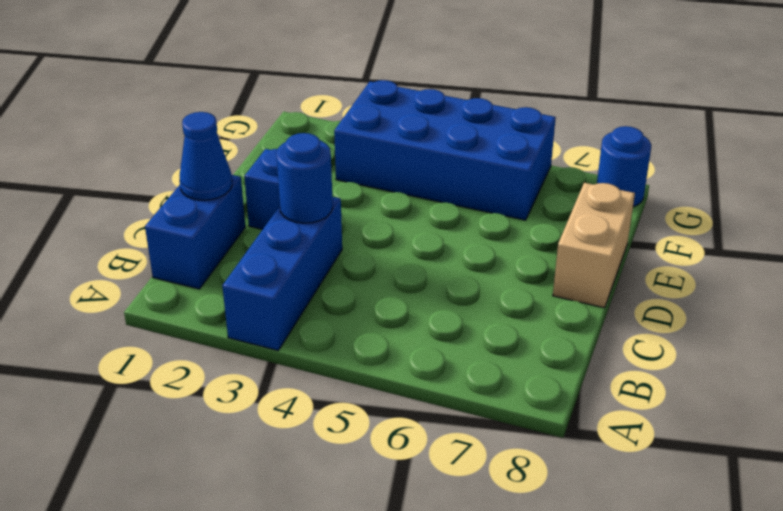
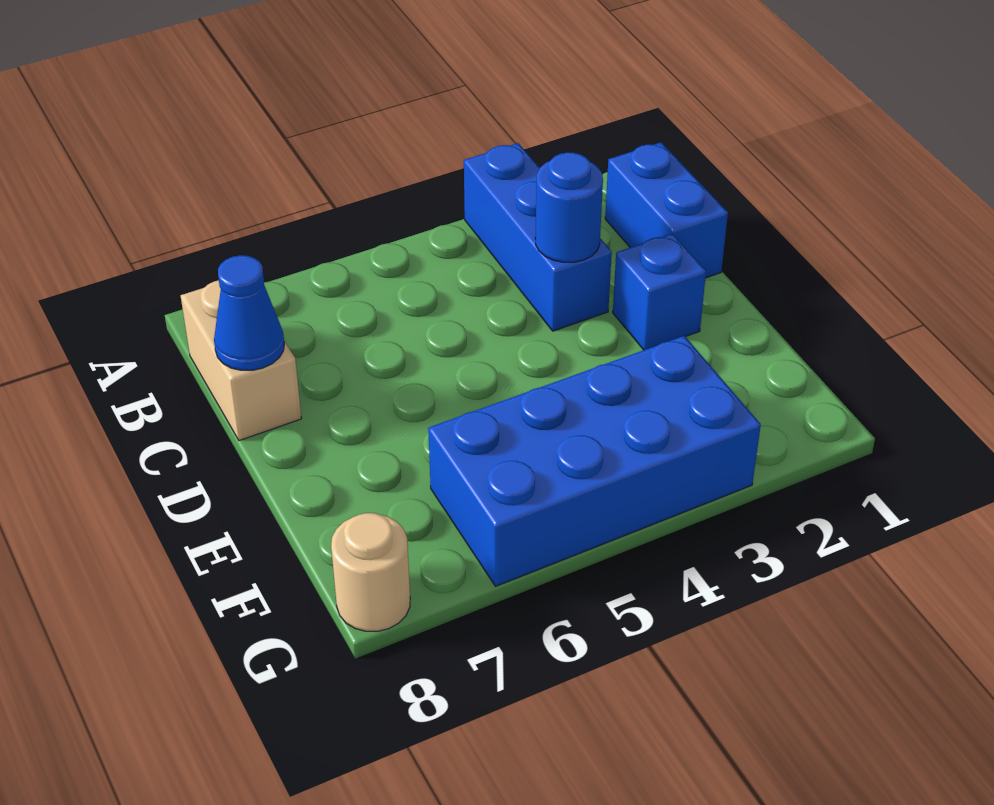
blue cone C1 level 2 -> blue cone C8 level 2
tan brick D8:E8 level 1 -> tan brick B8:C8 level 1
blue round brick G8 level 1 -> tan round brick G8 level 1

